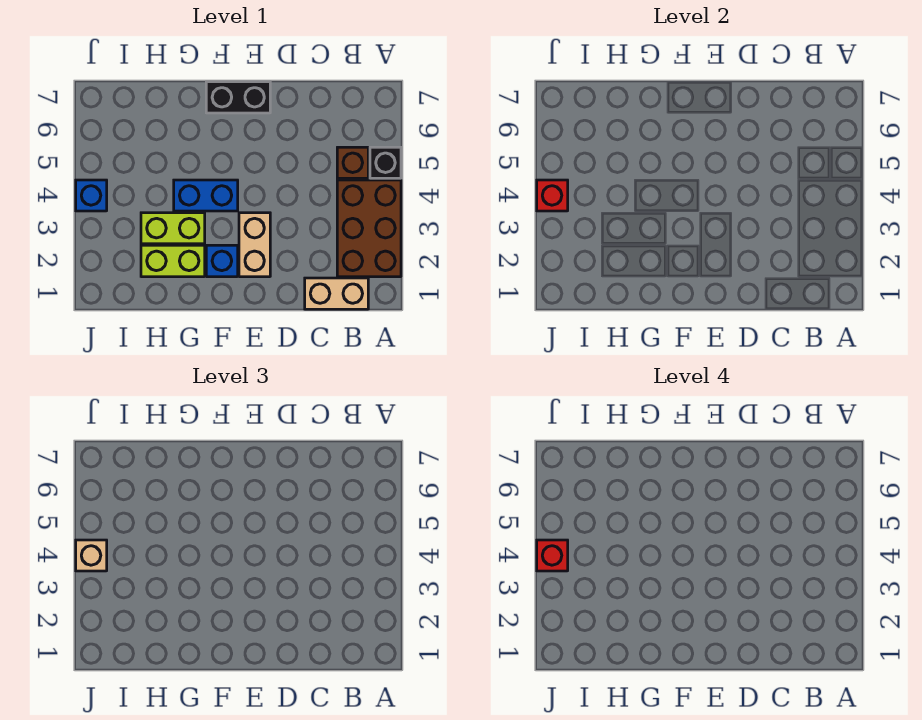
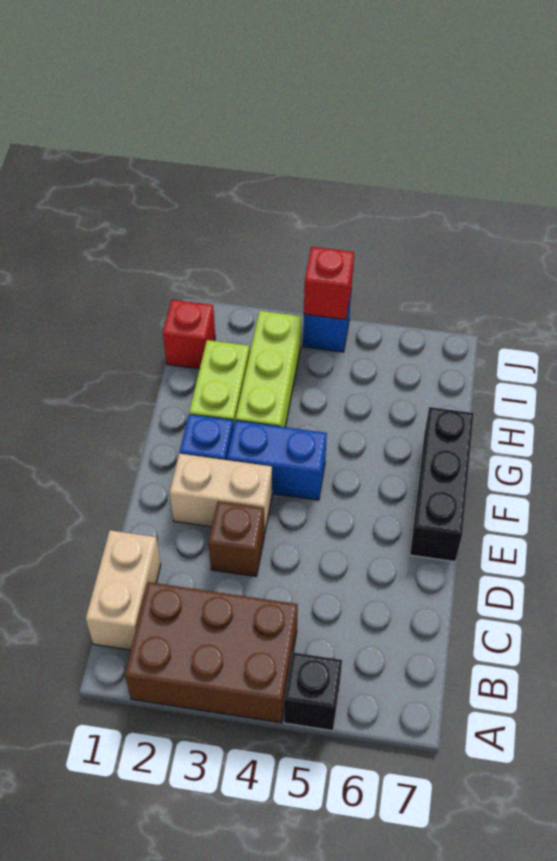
brown brick B5 level 1 -> brown brick D3 level 1
black brick E7:F7 level 1 -> black brick E7:G7 level 1
blue brick F4:G4 level 1 -> blue brick F3:F4 level 1
lime brick G3:H3 level 1 -> lime brick G3:I3 level 1
tan brick J4 level 3 -> none
red brick J4 level 4 -> red brick I1 level 1

